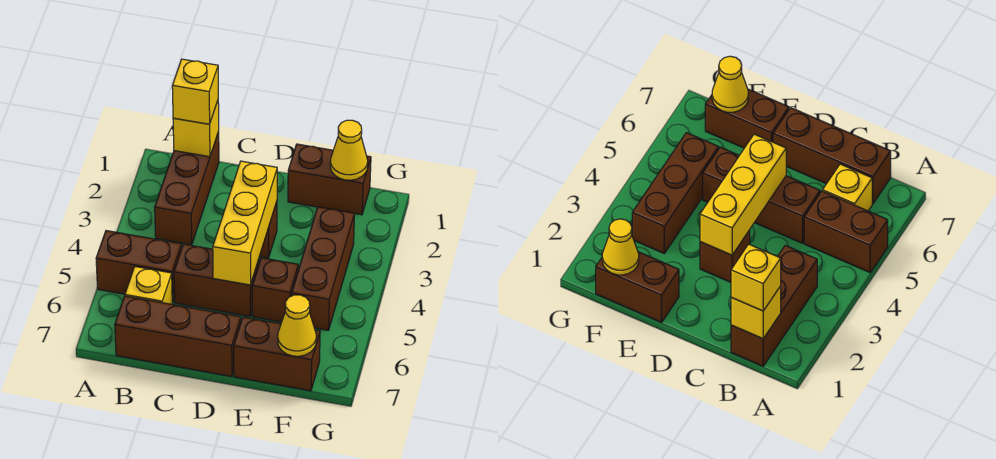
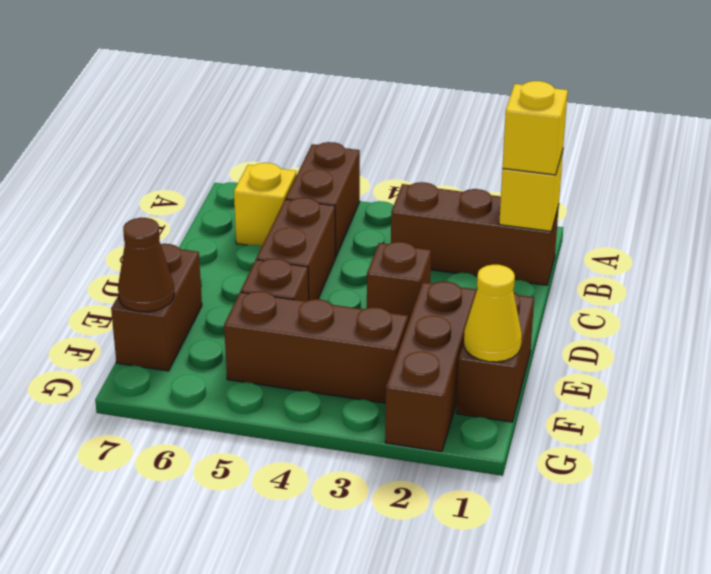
brown brick B7:D7 level 1 -> brown brick E2:G2 level 1
yellow brick D3:D5 level 2 -> none
yellow cone F7 level 2 -> brown cone F7 level 2

